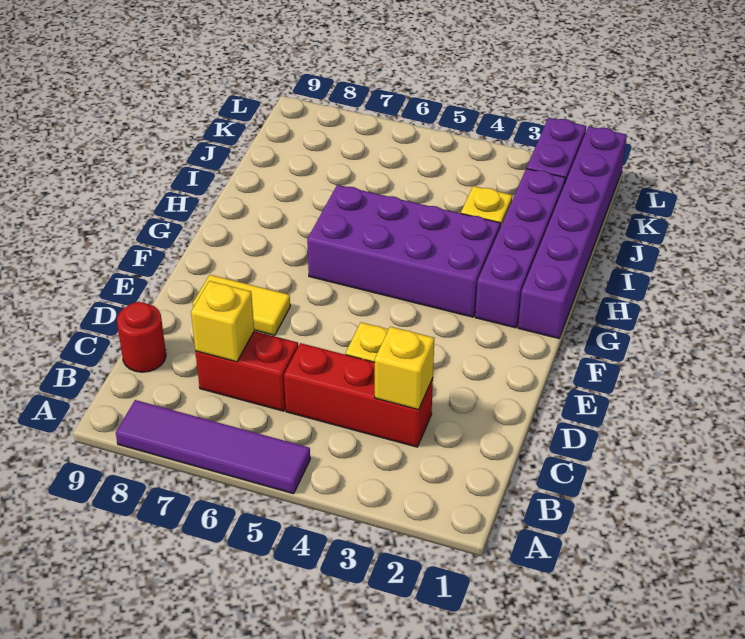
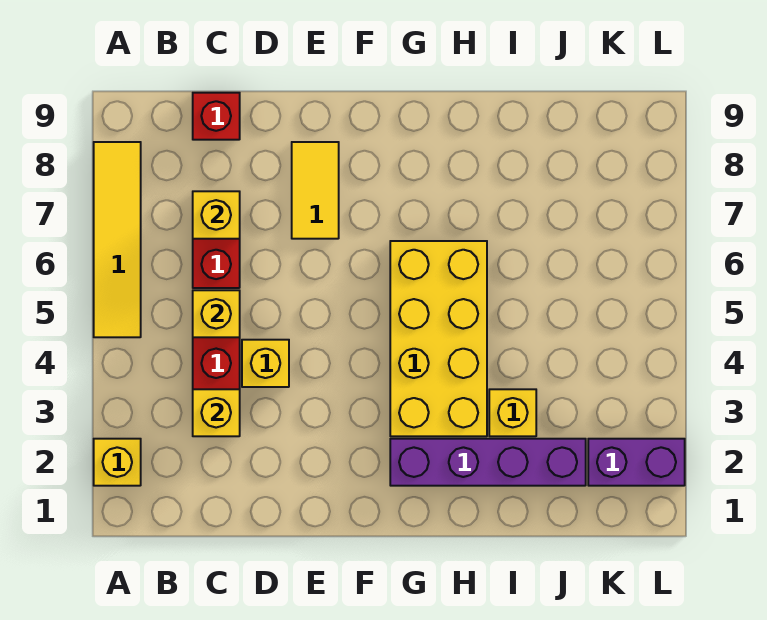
none -> yellow brick A2 level 1
purple tile A5:A8 level 1 -> yellow tile A5:A8 level 1
none -> yellow brick C5 level 2
red round brick C9 level 1 -> red brick C9 level 1
purple brick G1:L1 level 1 -> none
purple brick G3:H6 level 1 -> yellow brick G3:H6 level 1

